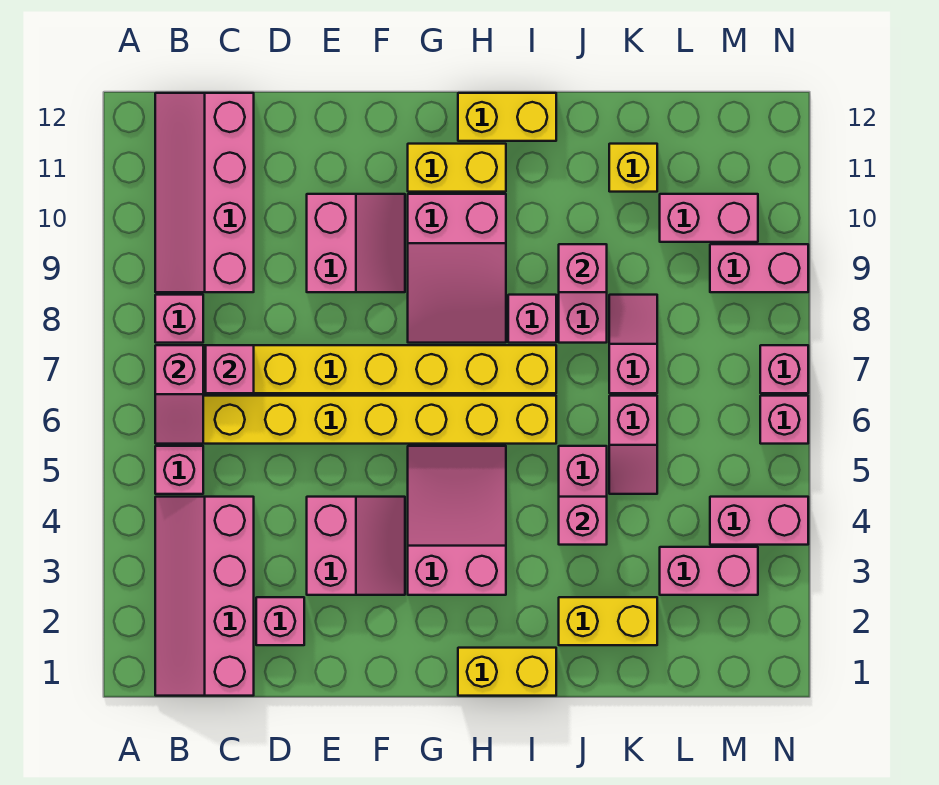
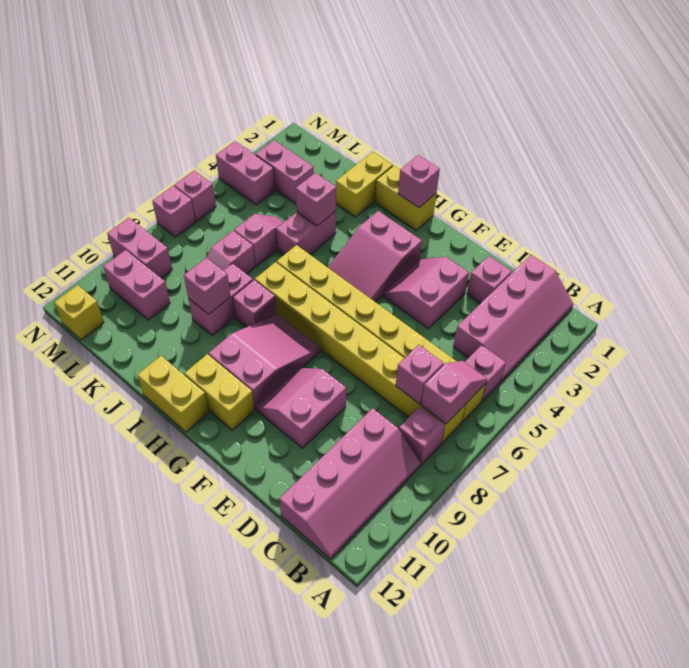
none -> pink brick H1 level 2
yellow brick J2:K2 level 1 -> yellow brick J1:J2 level 1
yellow brick K11 level 1 -> yellow brick M12 level 1

